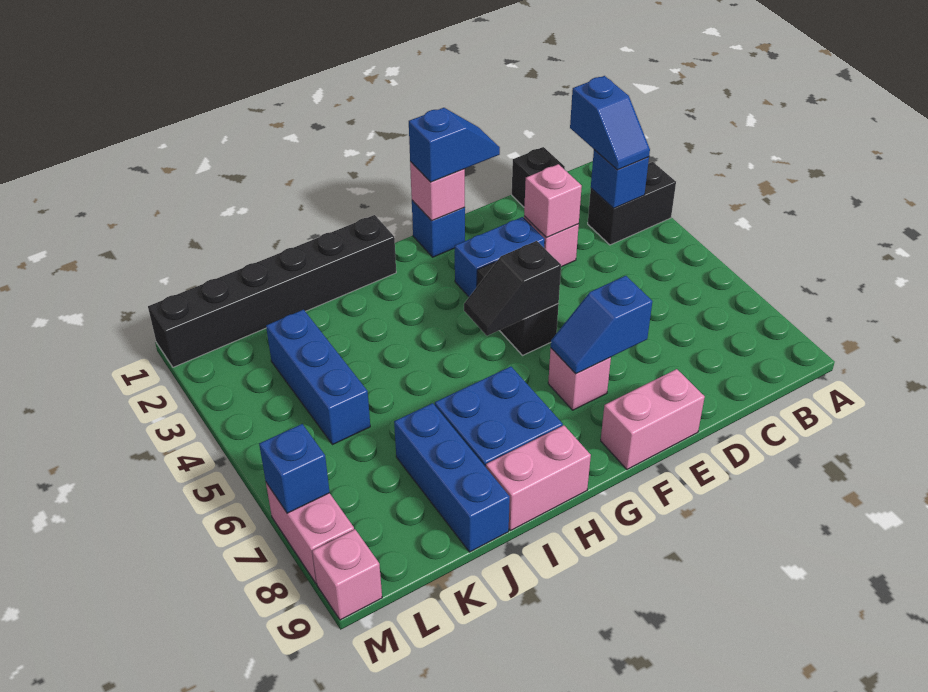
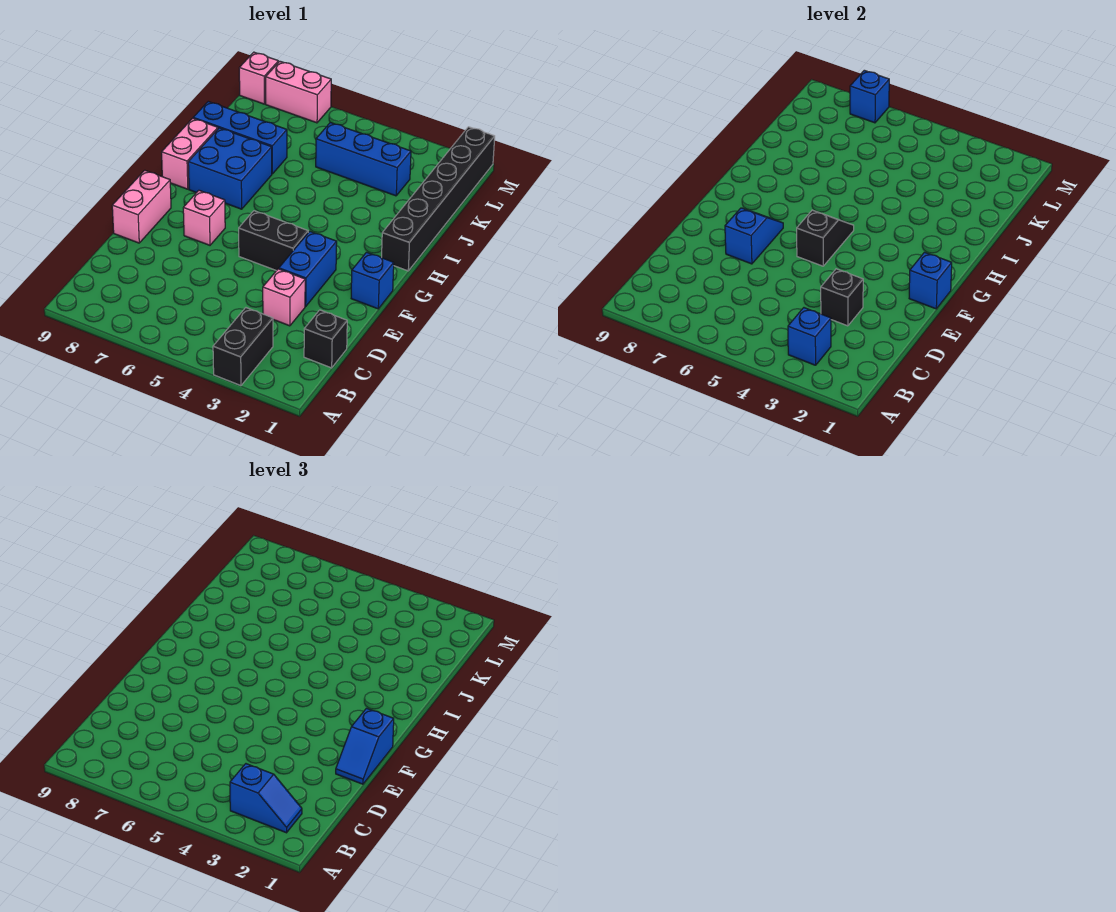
blue slope B2:B3 level 3 top 2 -> blue slope B2:B3 level 3 top 3
pink brick D3 level 2 -> black brick D3 level 2
pink brick F1 level 2 -> blue brick F1 level 2

